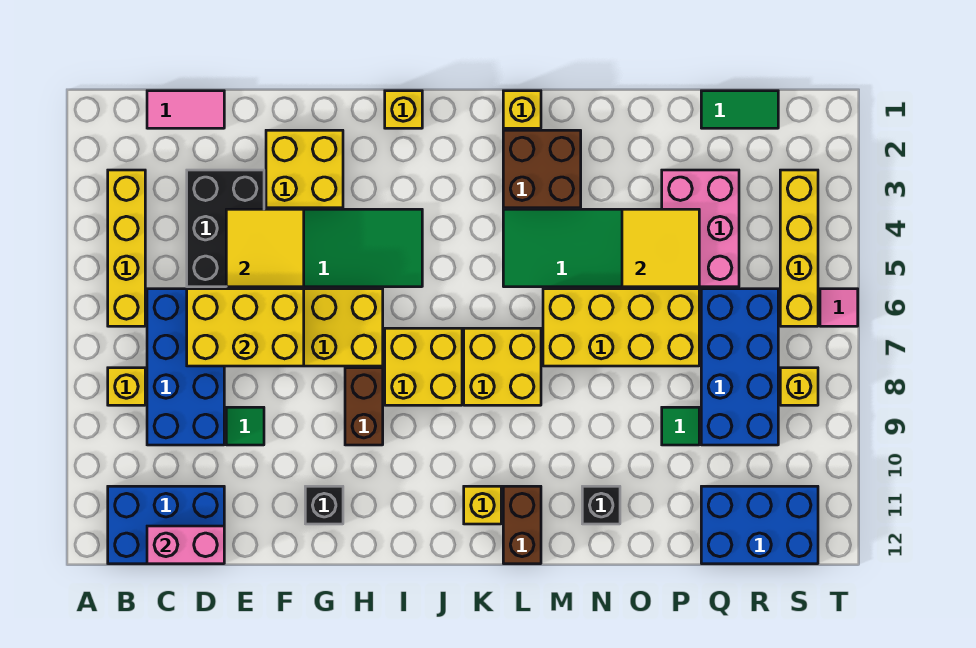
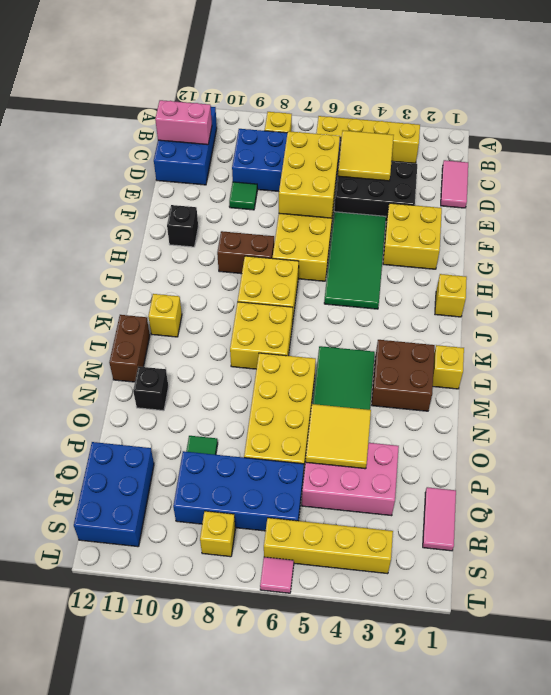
pink brick C12:D12 level 2 -> pink brick C11:C12 level 2
yellow tile E4:F5 level 2 -> yellow tile C4:D5 level 2
brown brick L11:L12 level 1 -> brown brick L12:M12 level 1
green tile Q1:R1 level 1 -> pink tile Q1:R1 level 1

